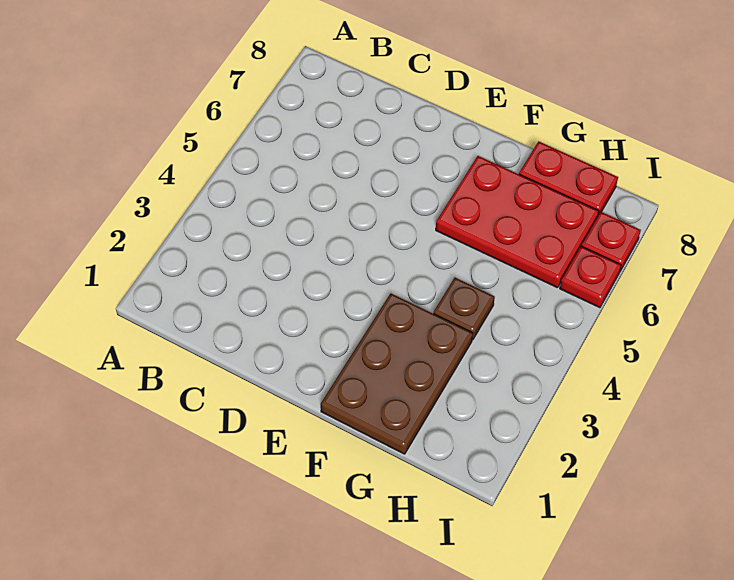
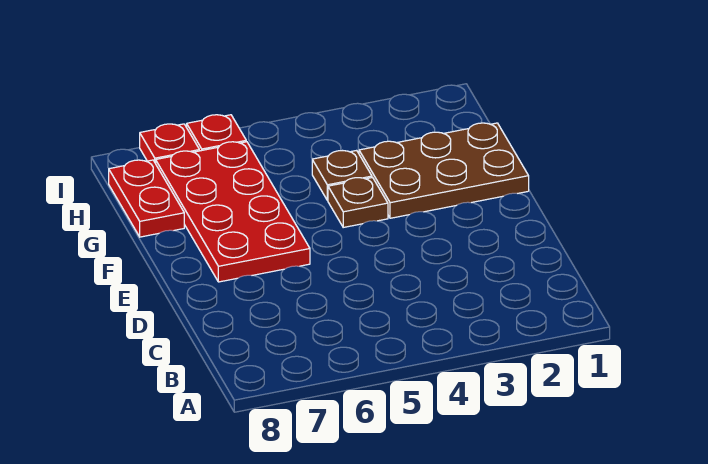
none -> brown plate F4 level 1
red plate F6:H7 level 1 -> red plate E6:H7 level 1

